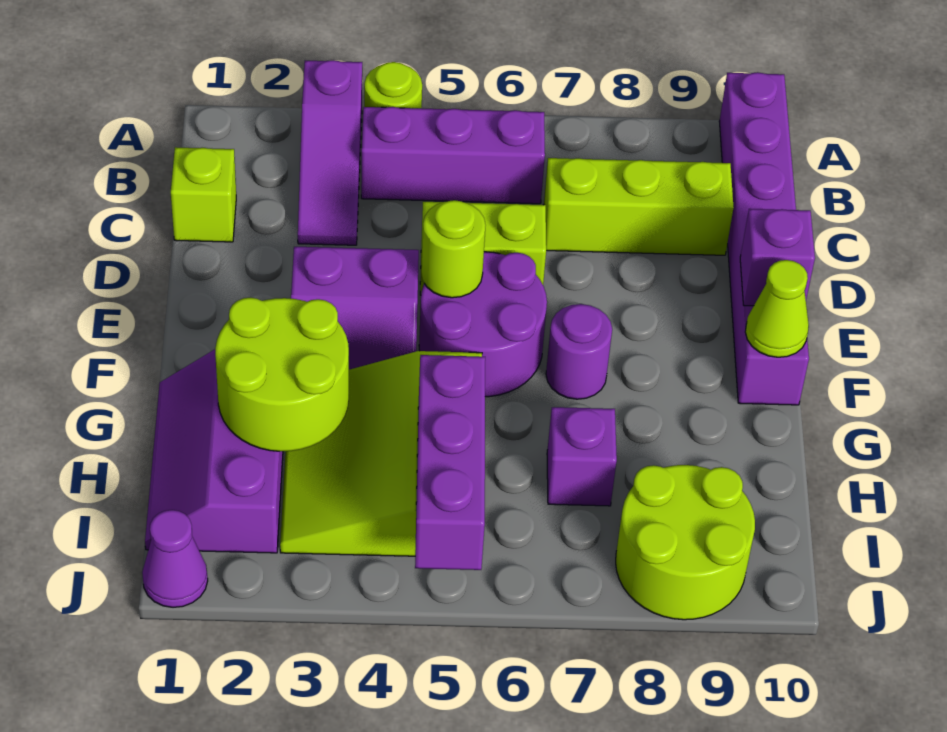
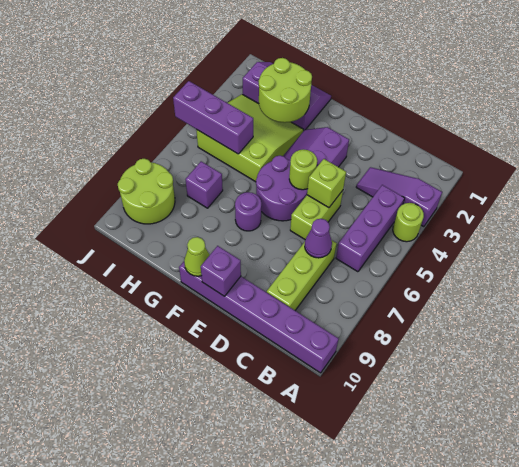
lime brick C1 level 1 -> lime brick D5 level 2
purple cone J1 level 1 -> purple cone C7 level 2

